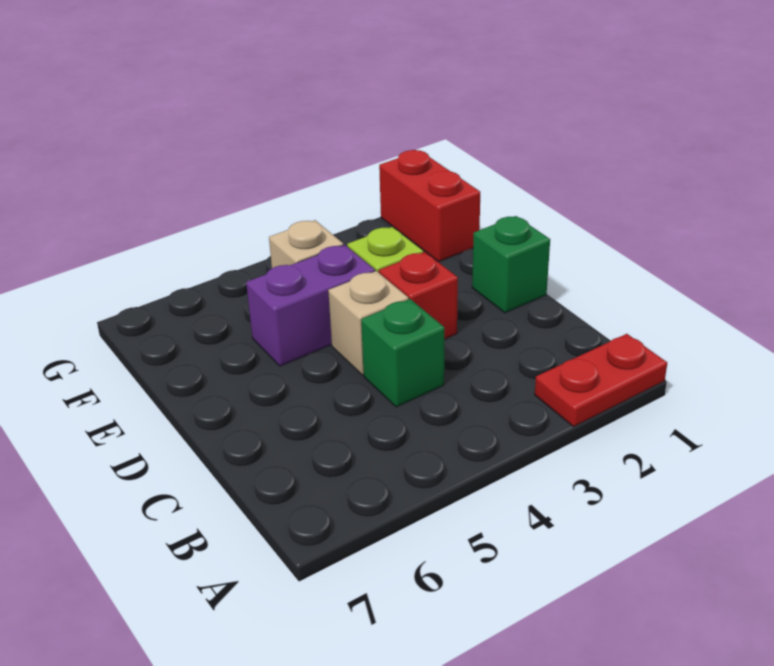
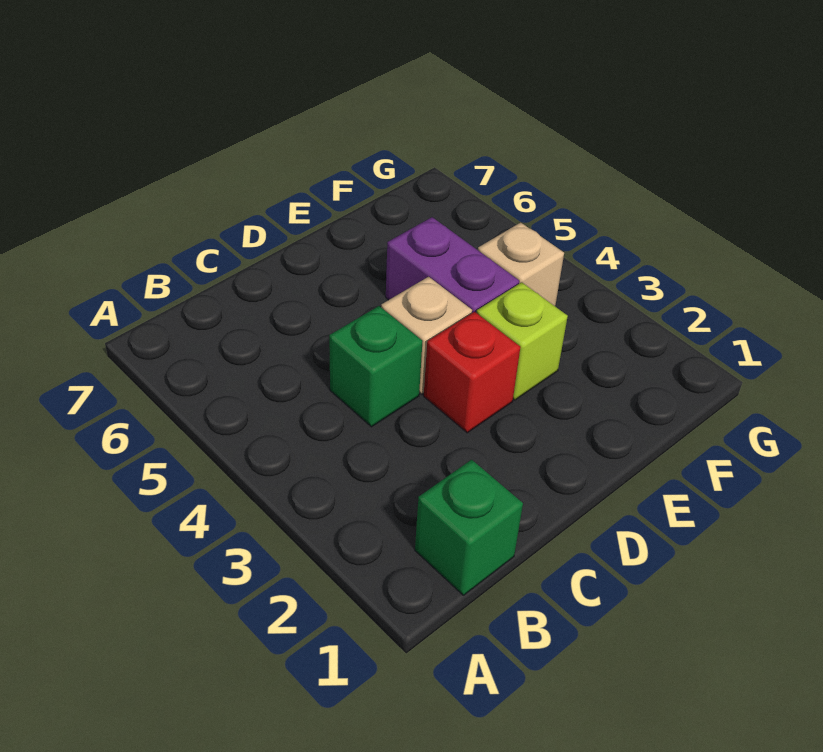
red plate A1:A2 level 1 -> none
green brick D1 level 1 -> green brick B1 level 1
red brick F1:G1 level 1 -> none

